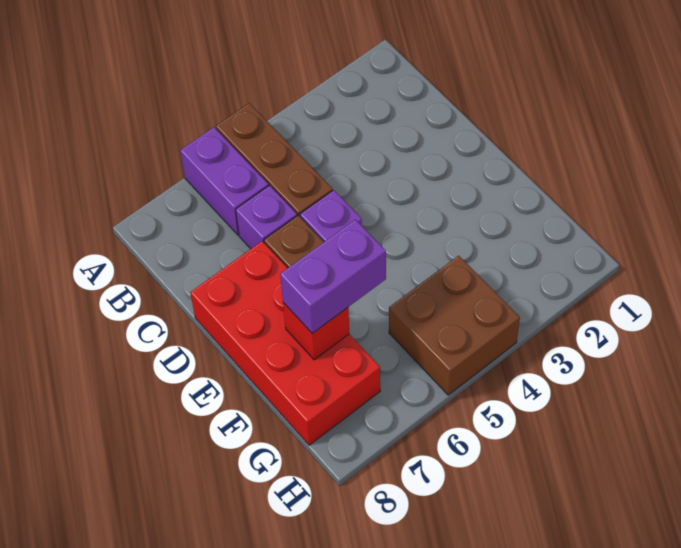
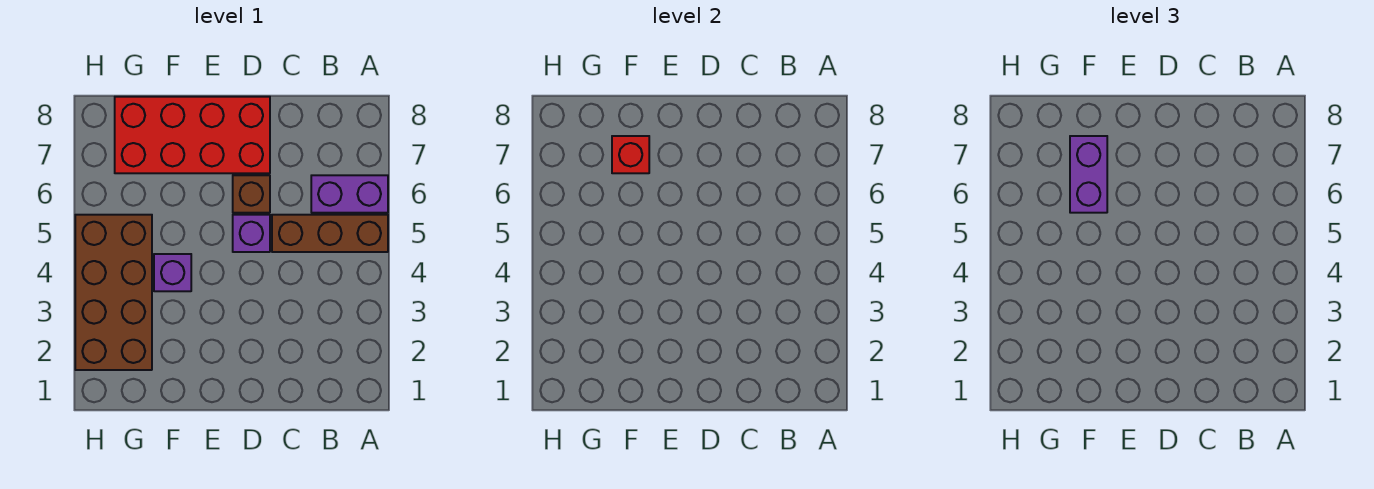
purple brick C6 level 1 -> purple brick F4 level 1
brown brick G4:H5 level 1 -> brown brick G2:H5 level 1

